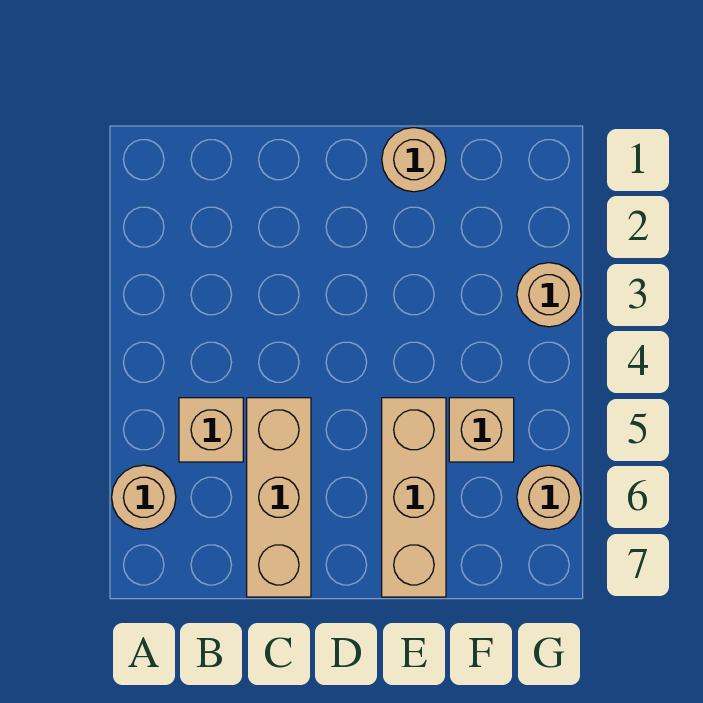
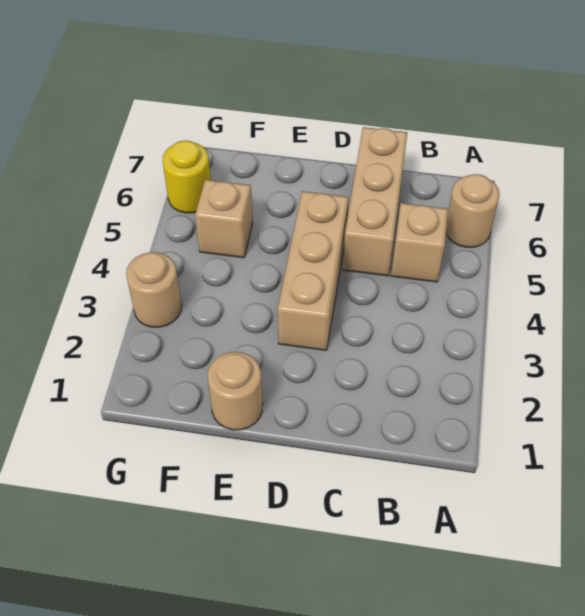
tan brick E5:E7 level 1 -> tan brick D3:D5 level 1
tan round brick G6 level 1 -> yellow round brick G6 level 1

